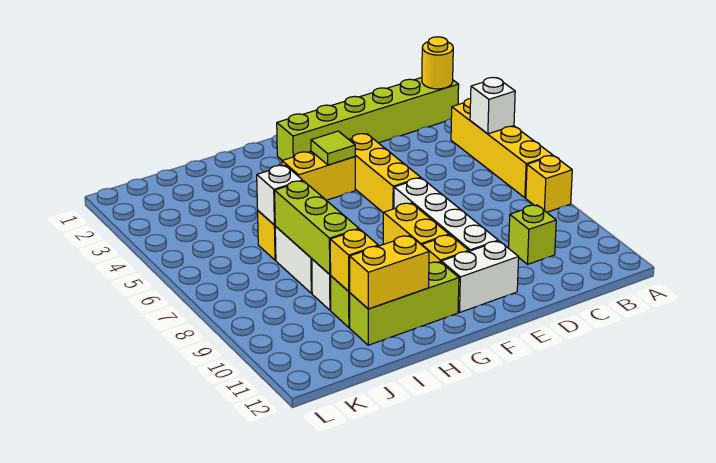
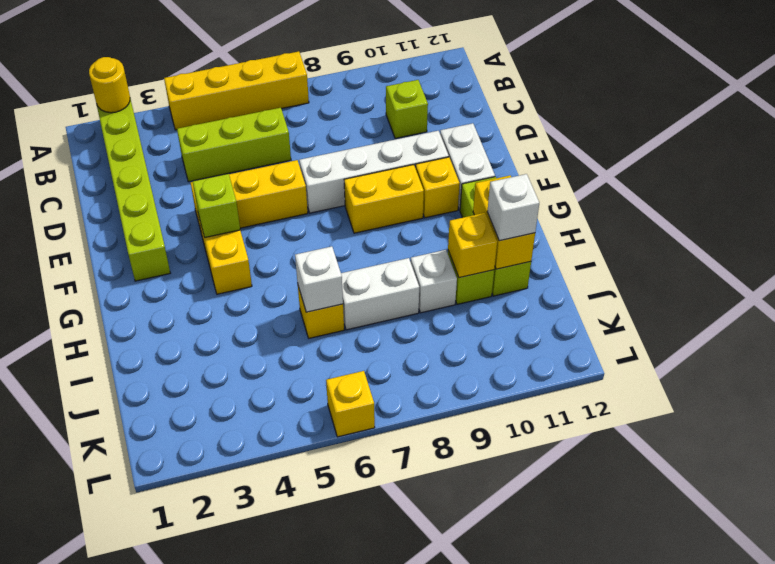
white brick A5 level 2 -> white brick I11 level 3
yellow brick A8 level 1 -> yellow brick L6 level 1
lime tile F4 level 2 -> lime brick F4 level 2
lime brick I7:I9 level 2 -> lime brick C4:C6 level 1

